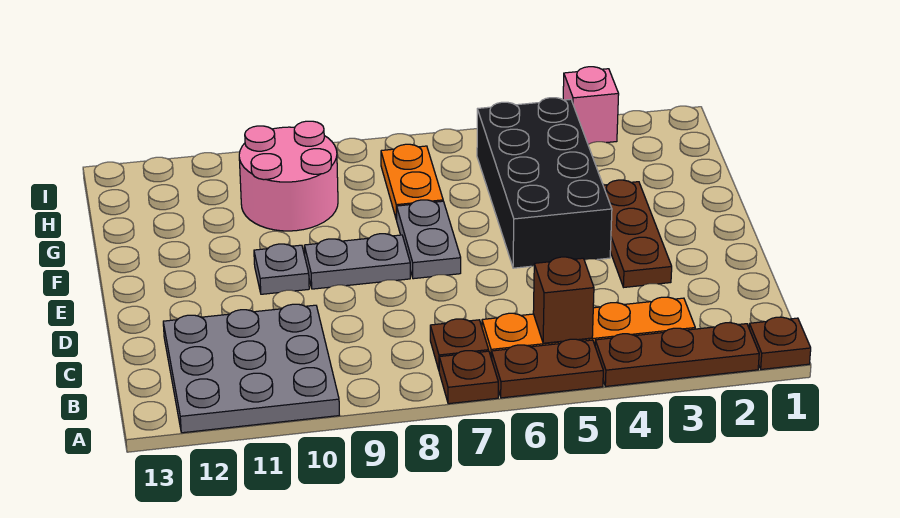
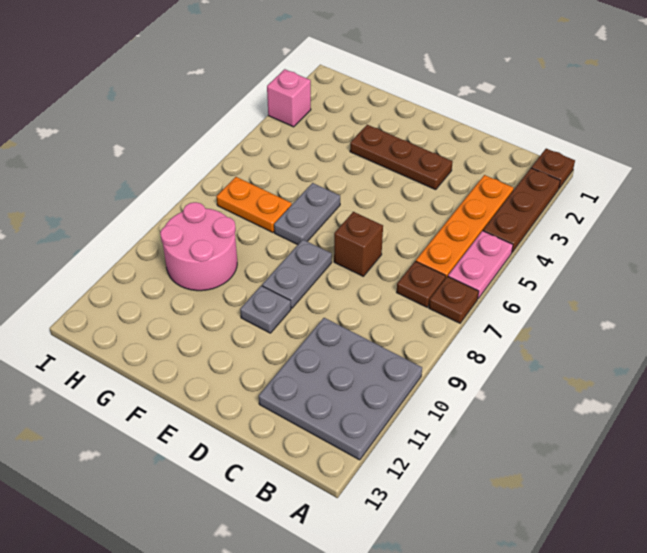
brown plate A5:A6 level 1 -> pink plate A5:A6 level 1
brown brick B5 level 2 -> brown brick D7 level 1
black brick E4:H5 level 1 -> none
grey plate E7:F7 level 1 -> grey plate F6:F7 level 1

